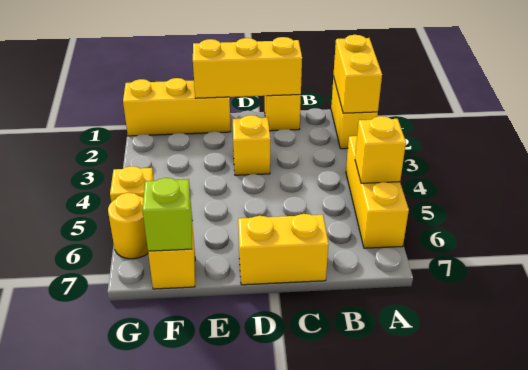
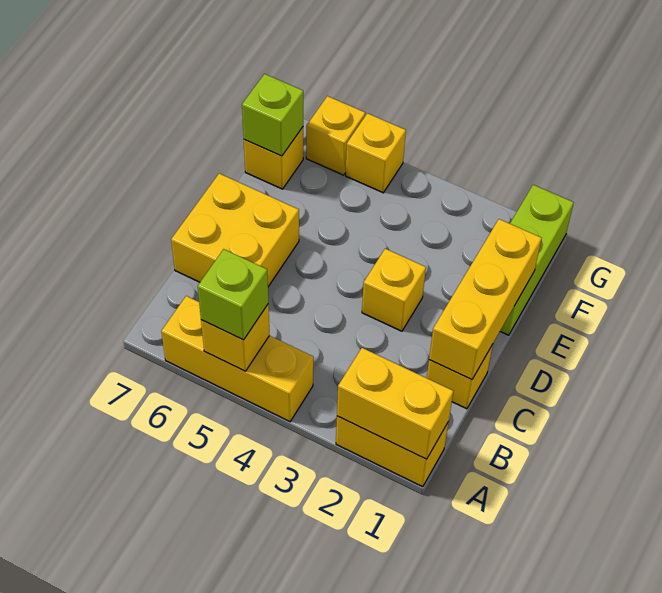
none -> lime brick A5 level 3
yellow brick C7:D7 level 1 -> yellow brick C6:D7 level 1
yellow brick E1:G1 level 1 -> lime brick E1:G1 level 1
yellow round brick G6 level 1 -> yellow brick G6 level 1

